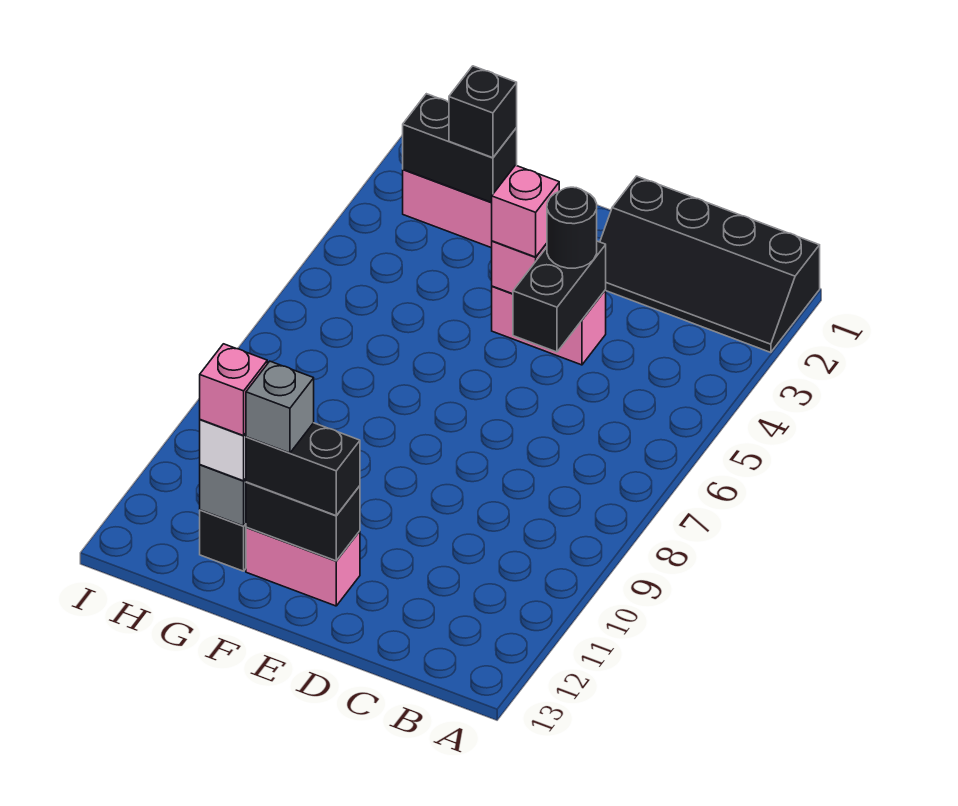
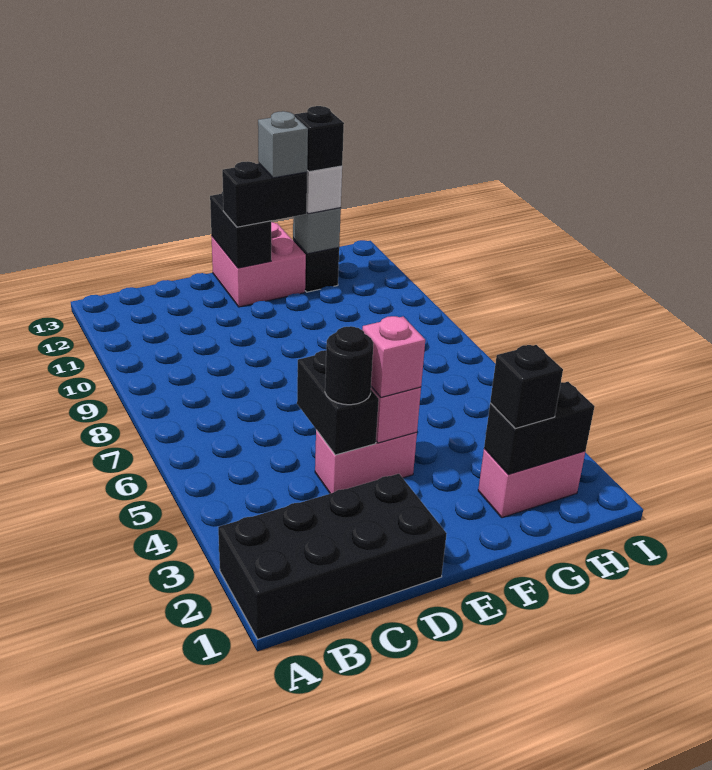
black slope A1:D2 level 1 top 1 -> black brick A1:D2 level 1
pink brick E12:F12 level 1 -> pink brick E12:F13 level 1
black brick E12:F12 level 2 -> black brick E12:E13 level 2
pink brick G12 level 4 -> black brick G12 level 4

